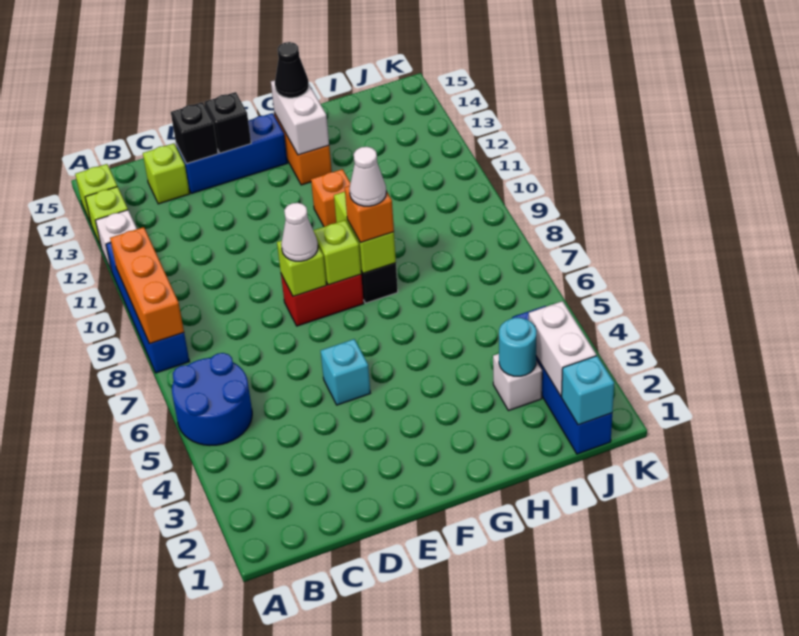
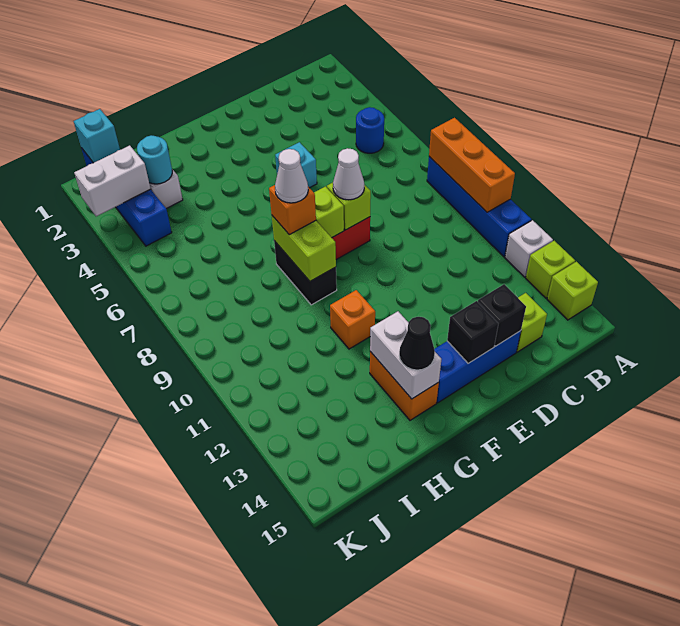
blue round brick A5:B6 level 1 -> blue round brick B5 level 1
white brick J2:J3 level 2 -> white brick J3:K3 level 2

